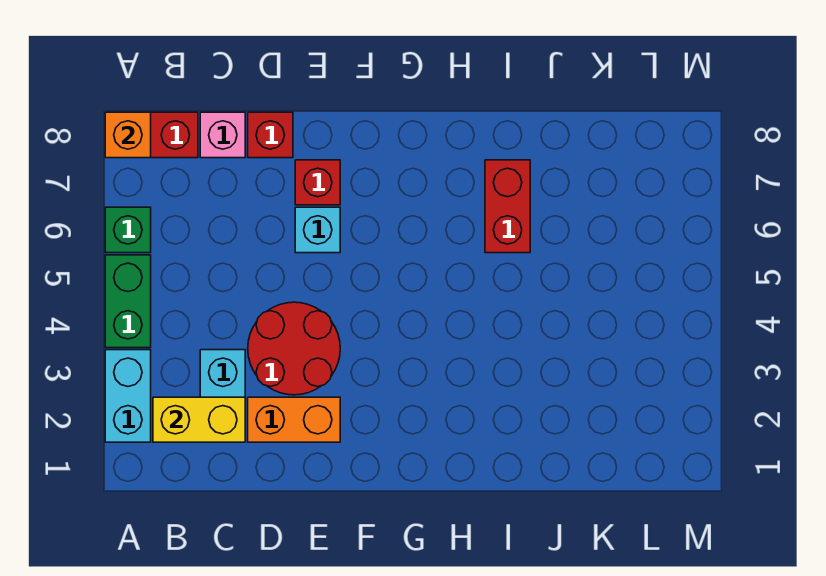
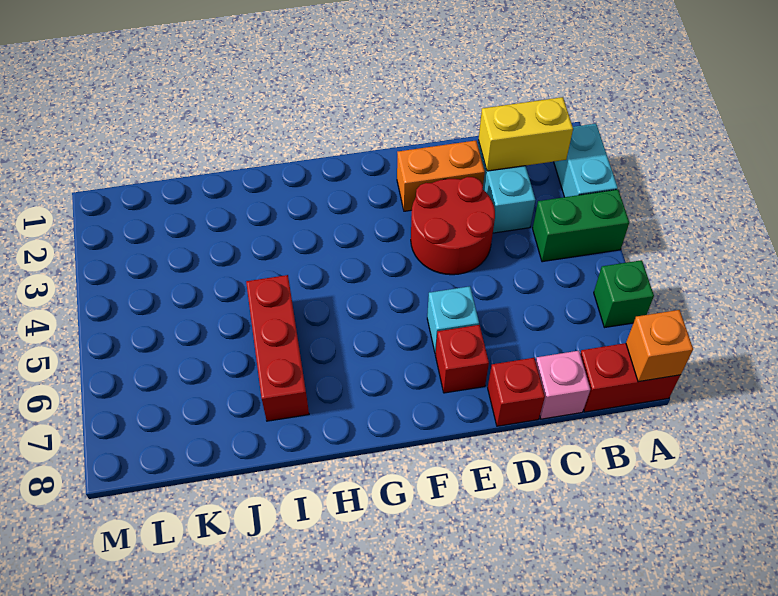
green brick A4:A5 level 1 -> green brick A4:B4 level 1
red brick I6:I7 level 1 -> red brick I5:I7 level 1

